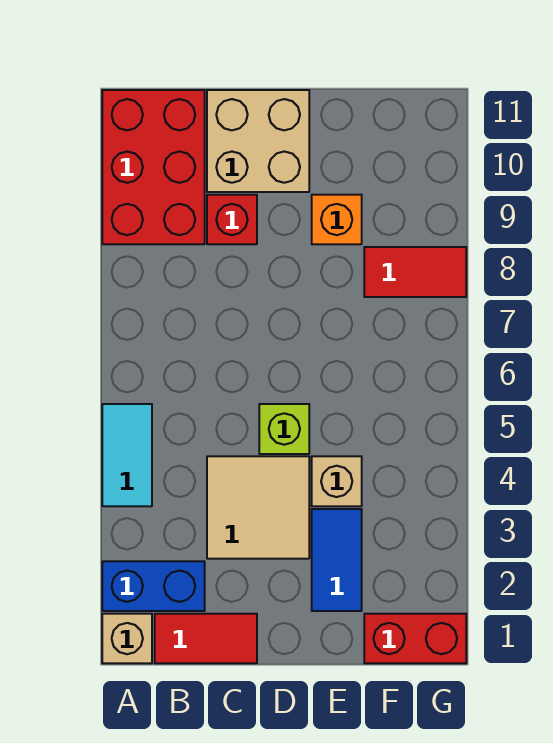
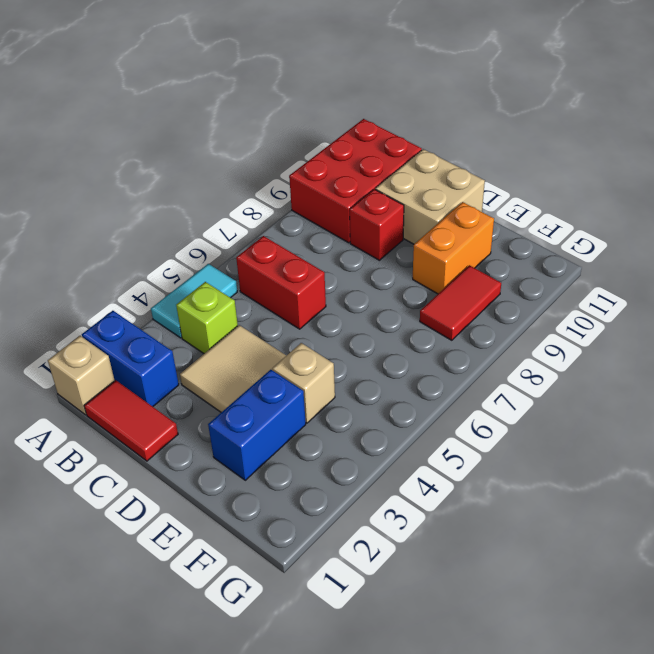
lime brick D5 level 1 -> lime brick B4 level 1
blue tile E2:E3 level 1 -> blue brick E2:E3 level 1
orange brick E9 level 1 -> orange brick E9:E10 level 1
red brick F1:G1 level 1 -> red brick B6:C6 level 1
red tile F8:G8 level 1 -> red tile F8:F9 level 1

